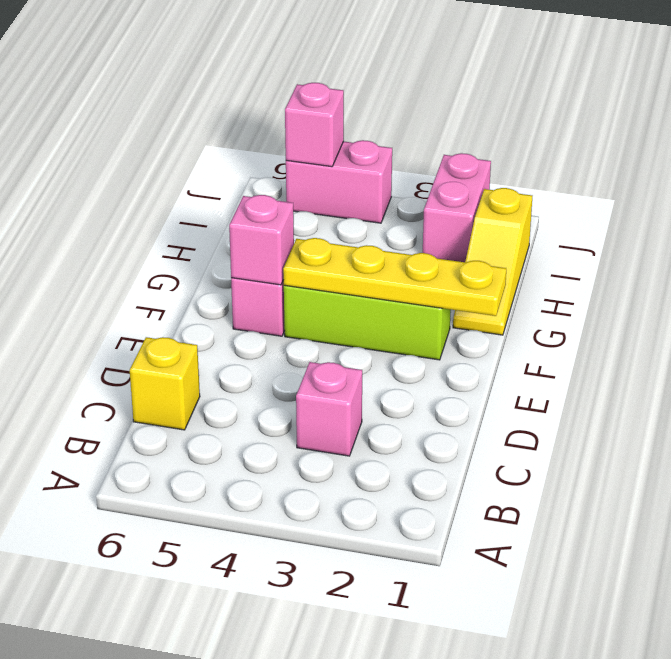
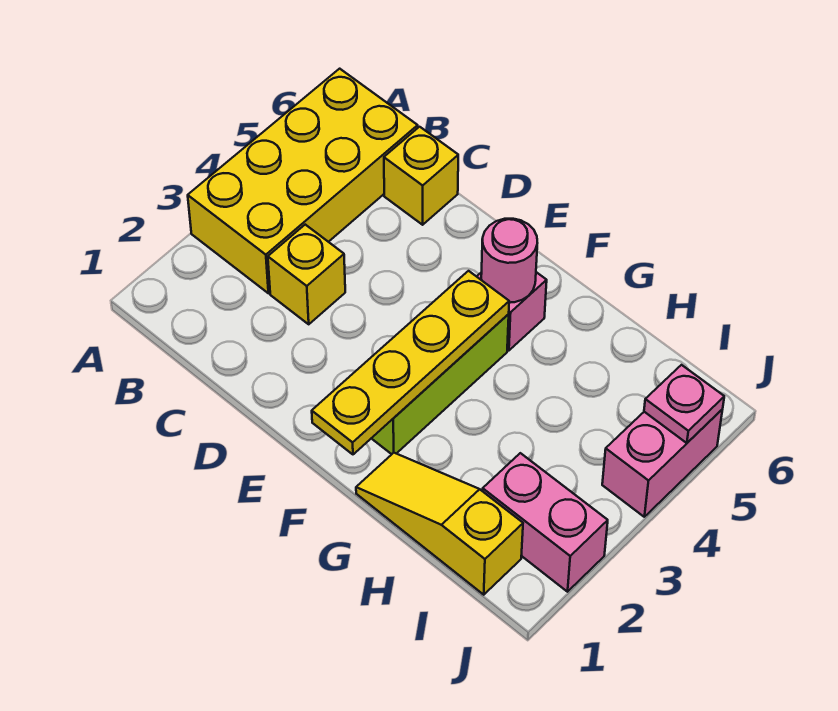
none -> yellow brick A3:B6 level 1
pink brick C3 level 1 -> yellow brick C3 level 1
pink brick F5 level 2 -> pink round brick F5 level 2
pink brick J5 level 2 -> pink plate J5 level 2

